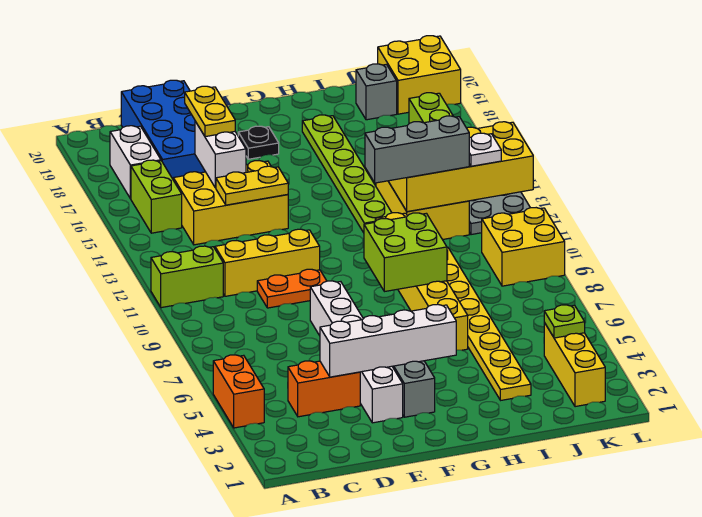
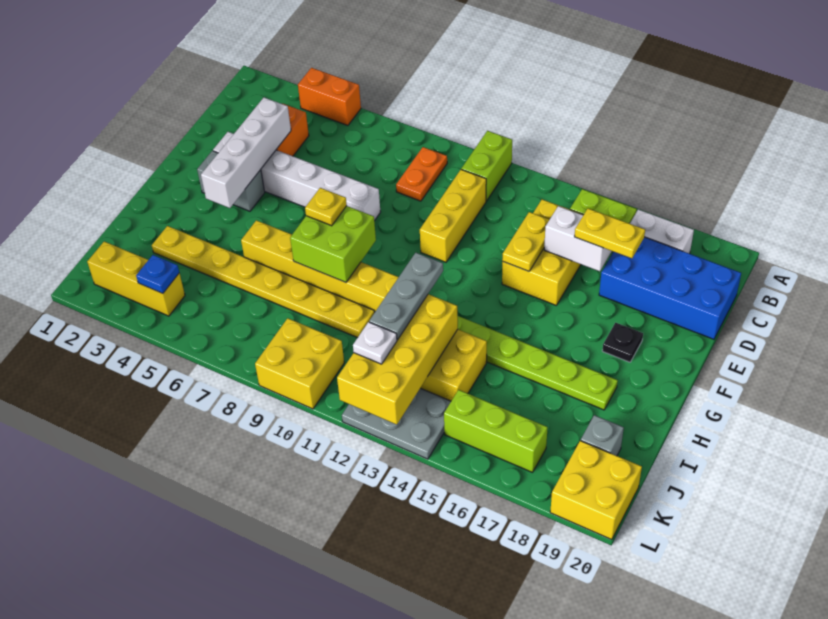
orange plate D10:E10 level 1 -> orange plate B9:C9 level 1
none -> yellow plate G8 level 3
grey brick H12:J12 level 3 -> grey plate H12:J12 level 3
lime plate K4 level 2 -> blue plate K4 level 2

